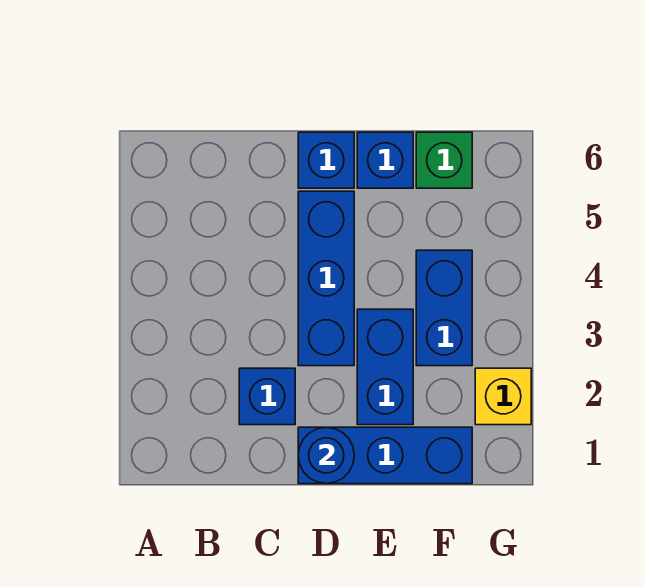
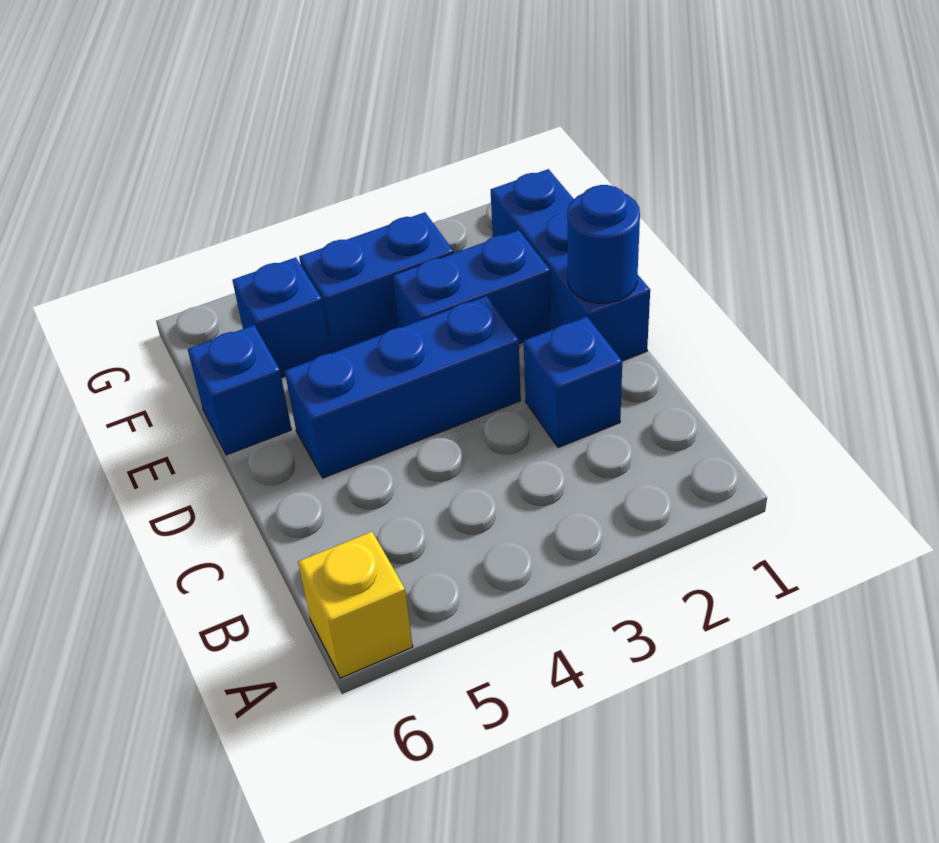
blue brick D6 level 1 -> blue brick F5 level 1
green brick F6 level 1 -> none
yellow brick G2 level 1 -> yellow brick A6 level 1

